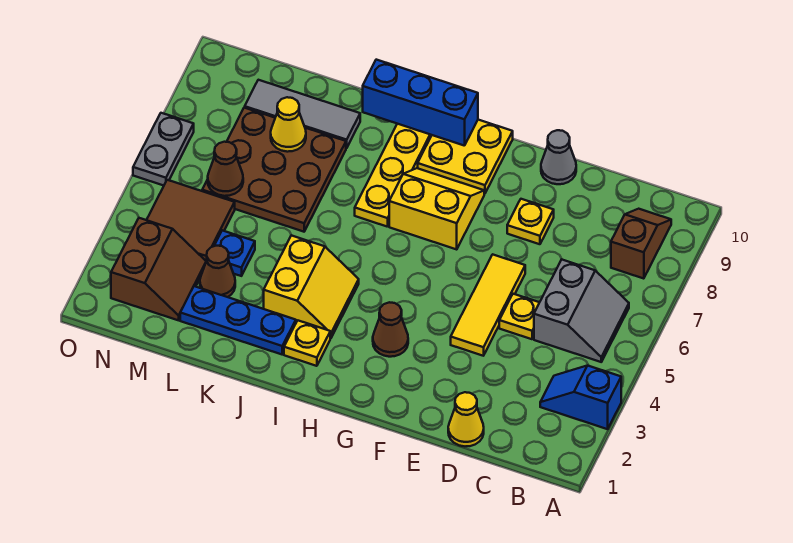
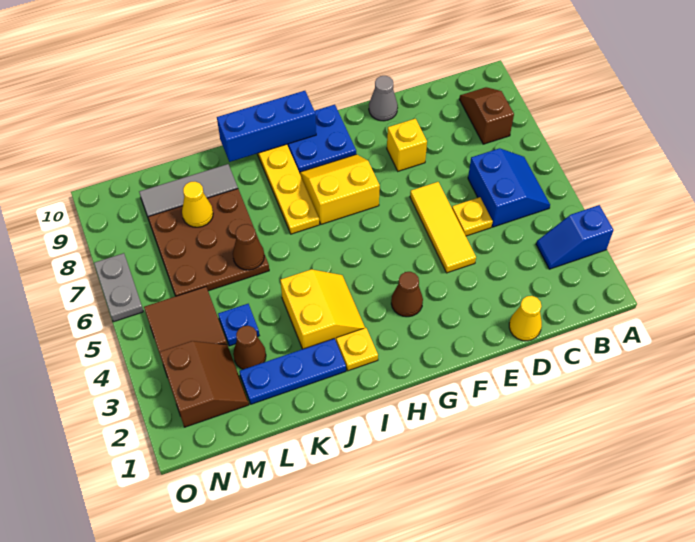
grey slope B5:C6 level 1 top C -> blue slope B5:C6 level 1 top C
yellow plate E8 level 1 -> yellow brick E8 level 1
yellow plate G9:H10 level 1 -> blue plate G9:H10 level 1
brown cone M6 level 2 -> brown cone K6 level 2

